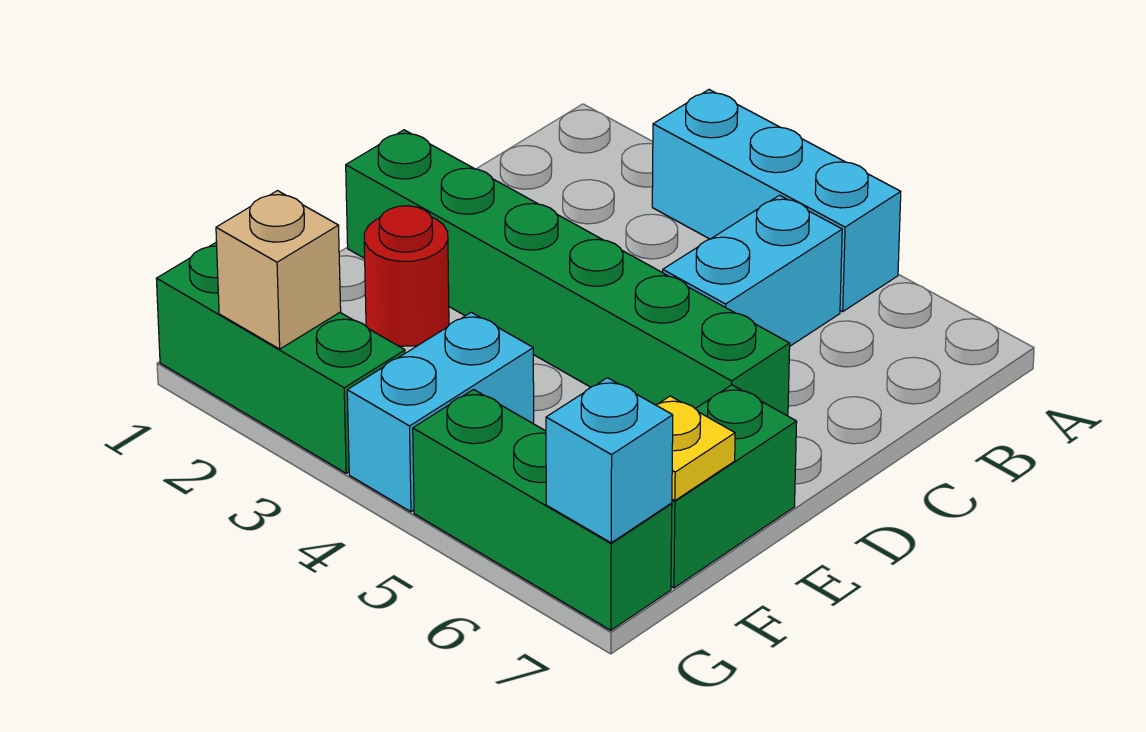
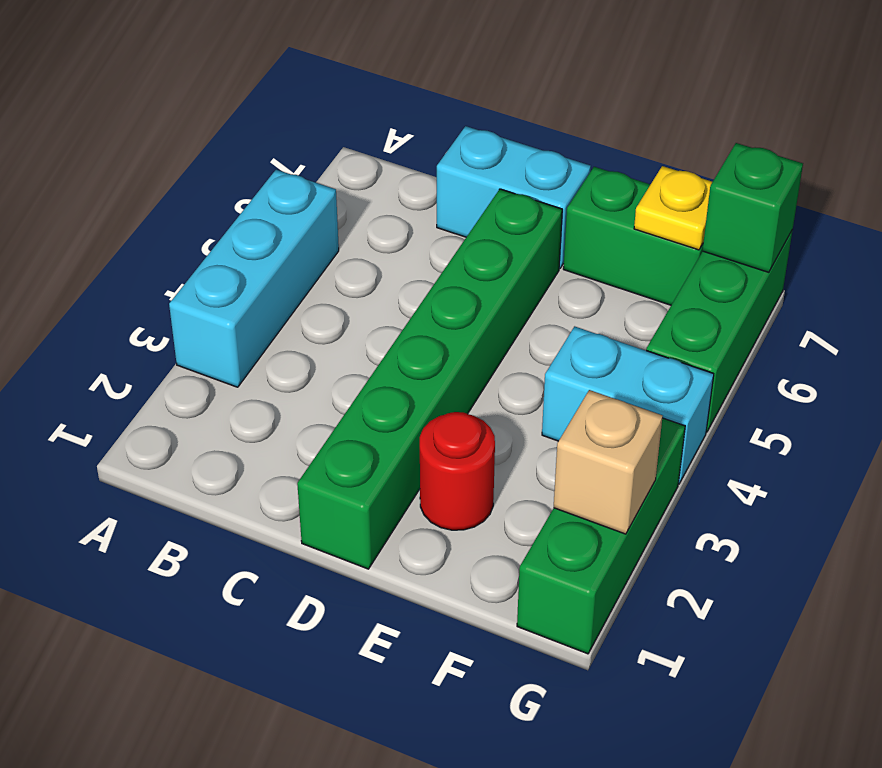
cyan brick B5:C5 level 1 -> cyan brick C7:D7 level 1
cyan brick G7 level 2 -> green brick G7 level 2

